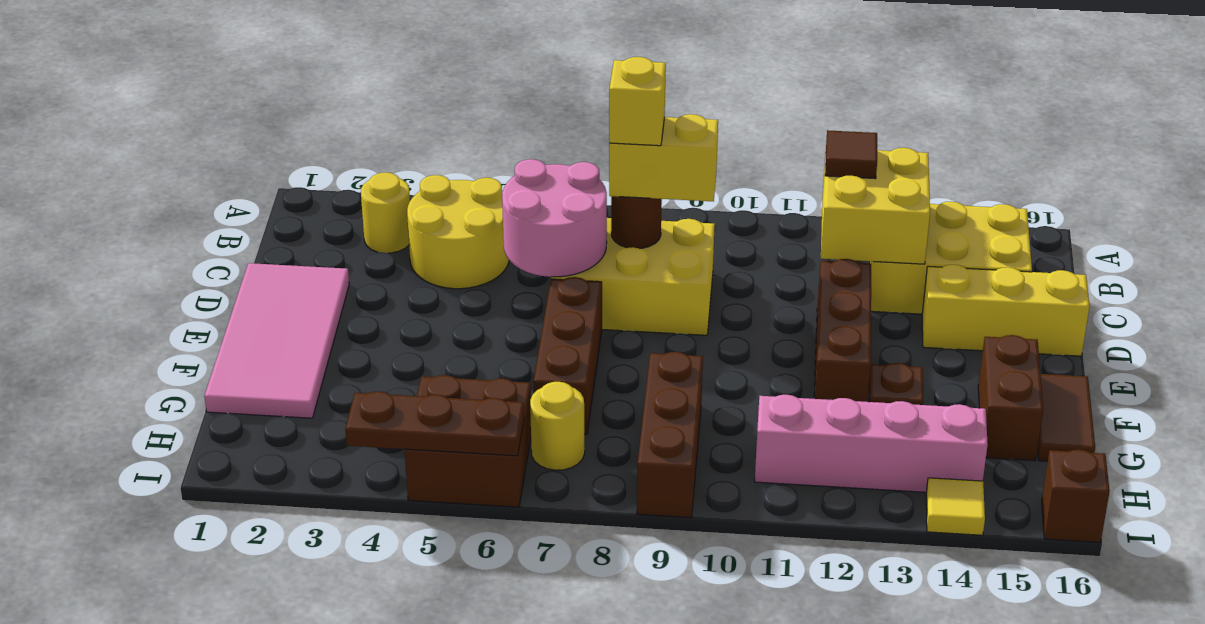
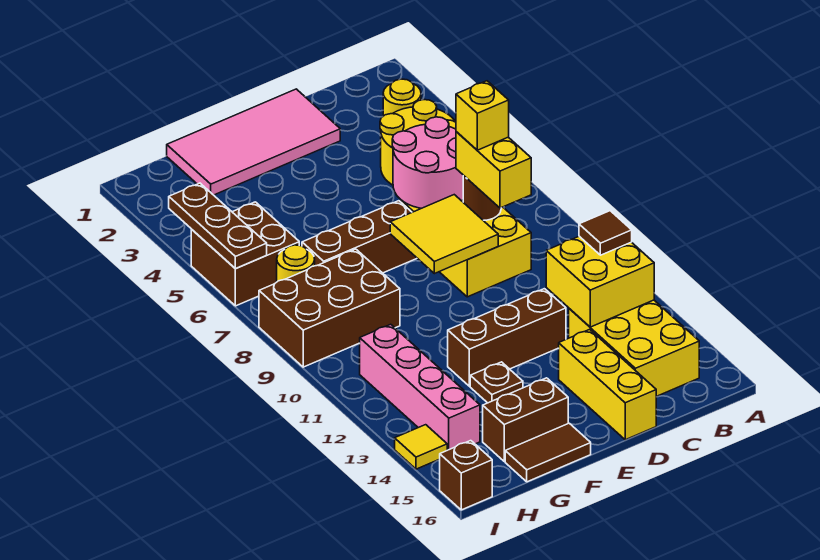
none -> yellow tile D8:E9 level 2
brown brick G9:I9 level 1 -> brown brick G8:I9 level 1

